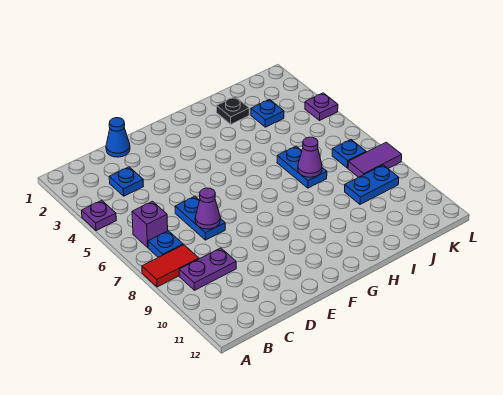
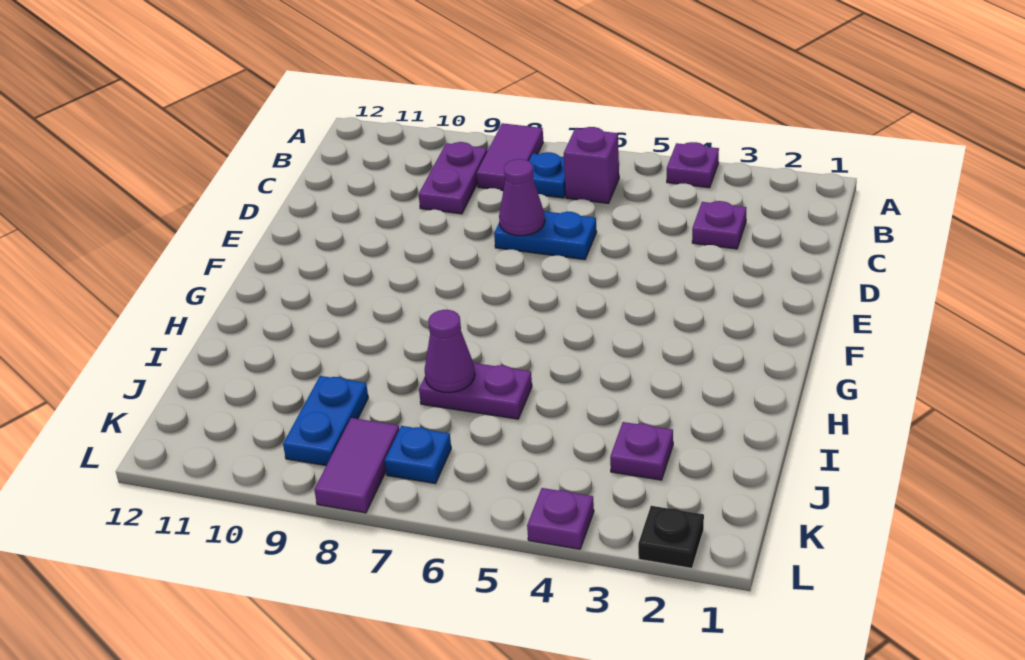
red tile A8:B8 level 1 -> purple tile A8:B8 level 1
blue plate C3 level 1 -> purple plate C3 level 1
blue cone D1 level 1 -> none
black plate I2 level 1 -> black plate L2 level 1
blue plate I6:I7 level 1 -> purple plate I6:I7 level 1
blue plate J3 level 1 -> purple plate J3 level 1

